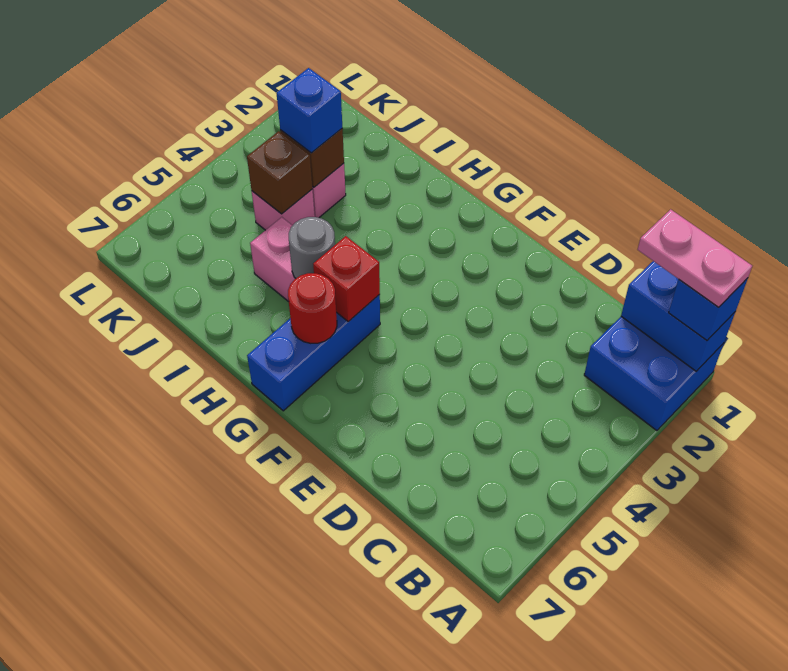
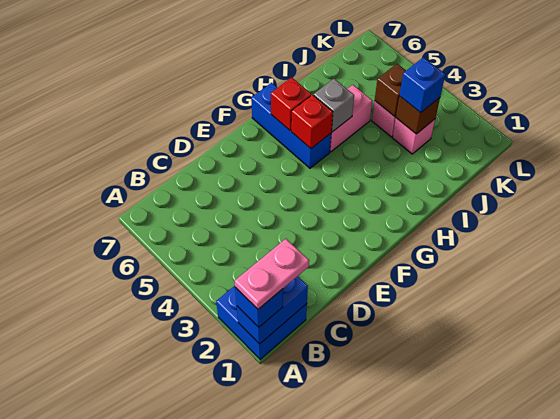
red round brick G6 level 2 -> red brick G6 level 2
grey round brick H5 level 2 -> grey brick H5 level 2

